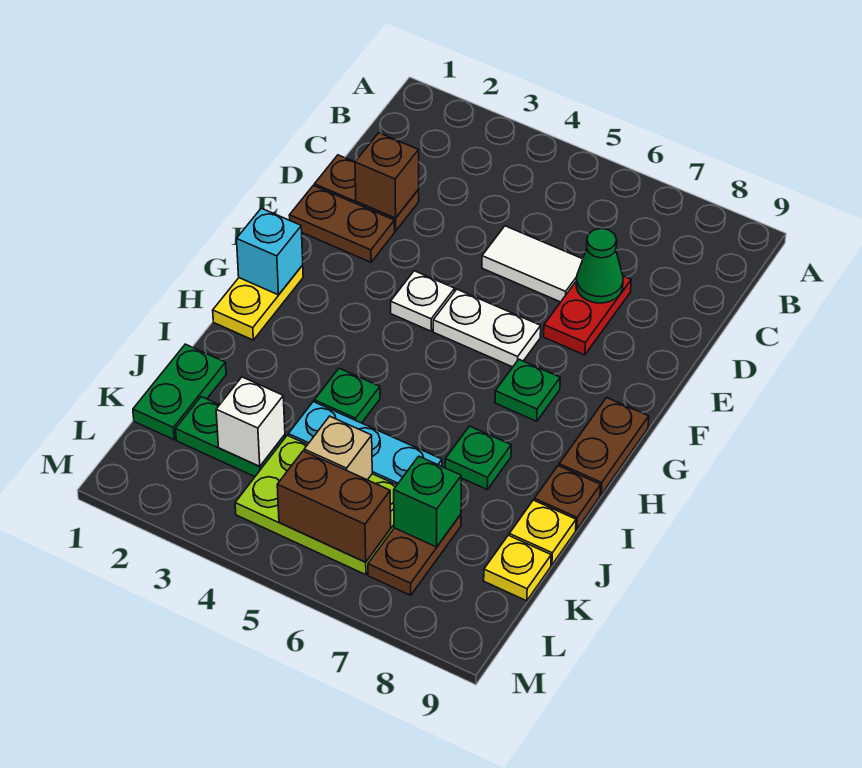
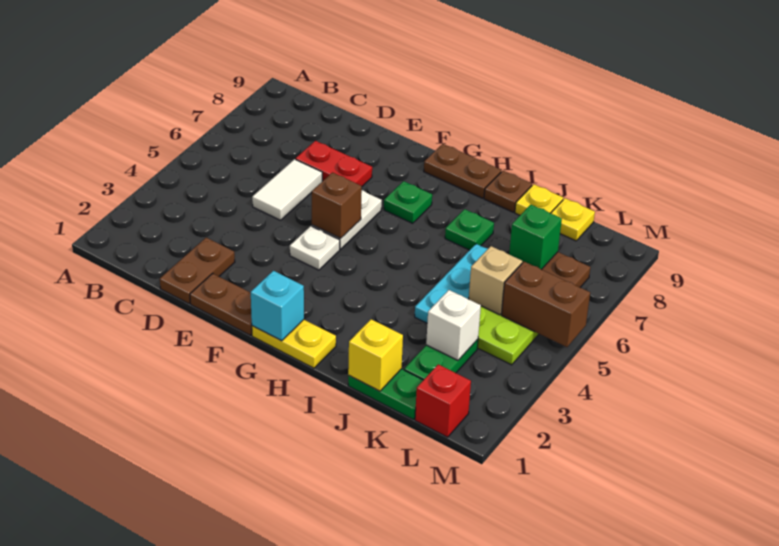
brown brick D2 level 2 -> brown brick F5 level 2
green cone D7 level 2 -> none
brown plate E1:E2 level 1 -> brown plate E1:F1 level 1
green plate I4 level 1 -> none
none -> yellow brick J1 level 2
none -> red brick L1 level 1
brown brick L5:L6 level 2 -> brown brick L5:M5 level 2

